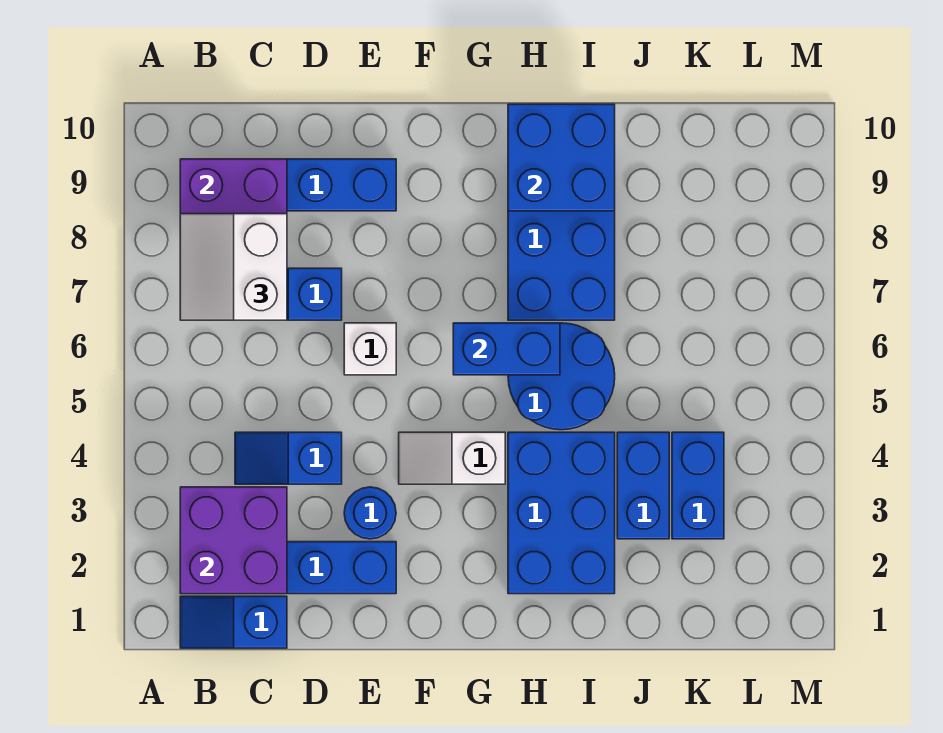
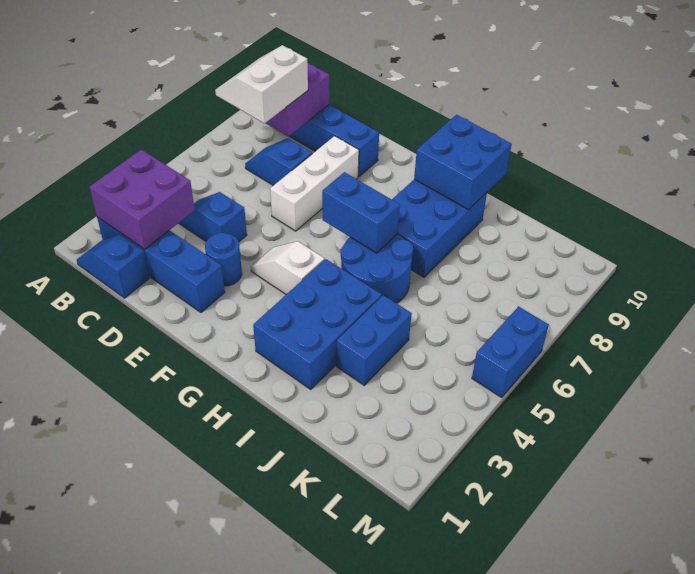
white brick E6 level 1 -> white brick E6:E8 level 1
blue brick K3:K4 level 1 -> blue brick M5:M6 level 1

